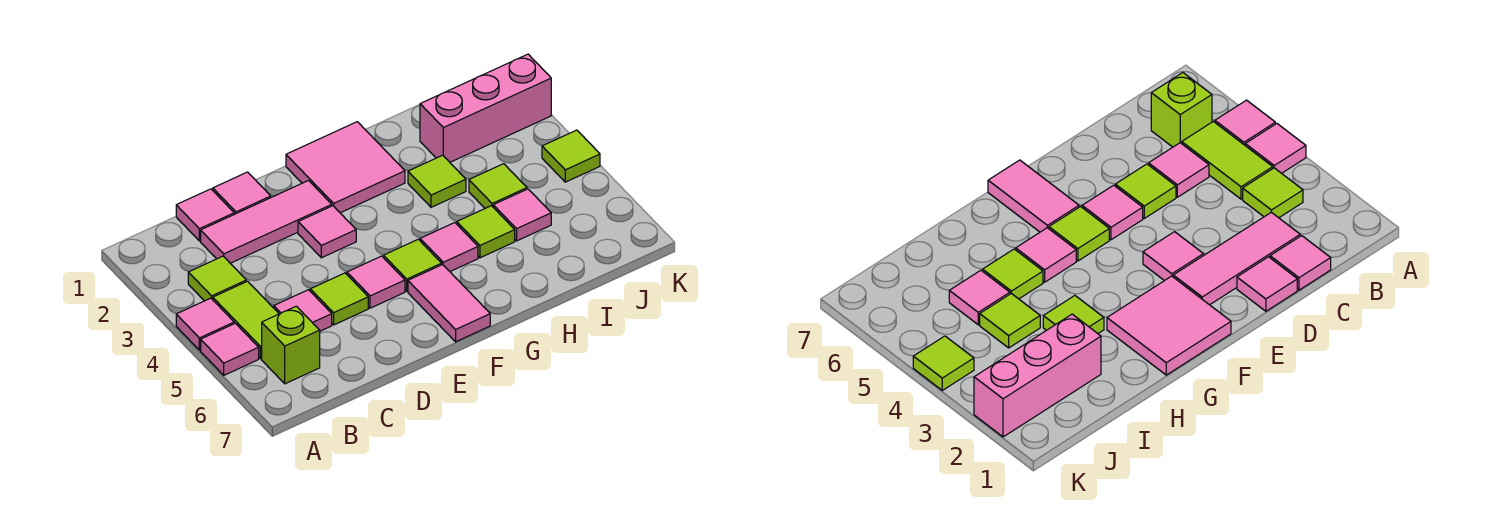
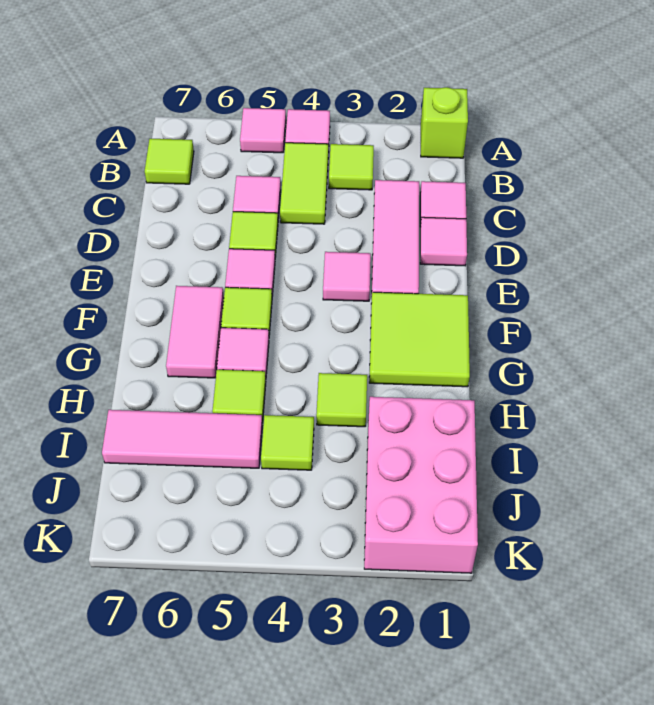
lime tile B4:B5 level 1 -> lime tile B4:C4 level 1
lime brick B6 level 1 -> lime brick A1 level 1
pink tile F1:G2 level 1 -> lime tile F1:G2 level 1
pink tile F6:F7 level 1 -> pink tile F6:G6 level 1
pink brick I2:K2 level 1 -> pink brick I1:K2 level 1
pink tile I5 level 1 -> pink tile I5:I7 level 1
lime tile K4 level 1 -> lime tile B7 level 1

